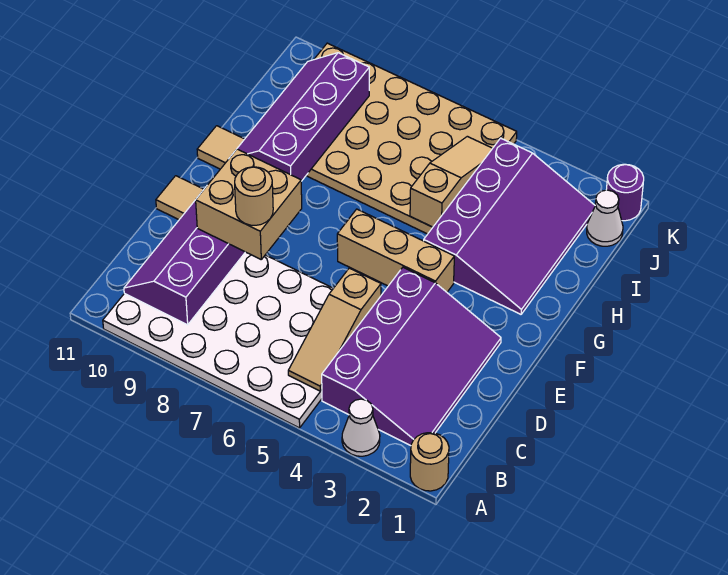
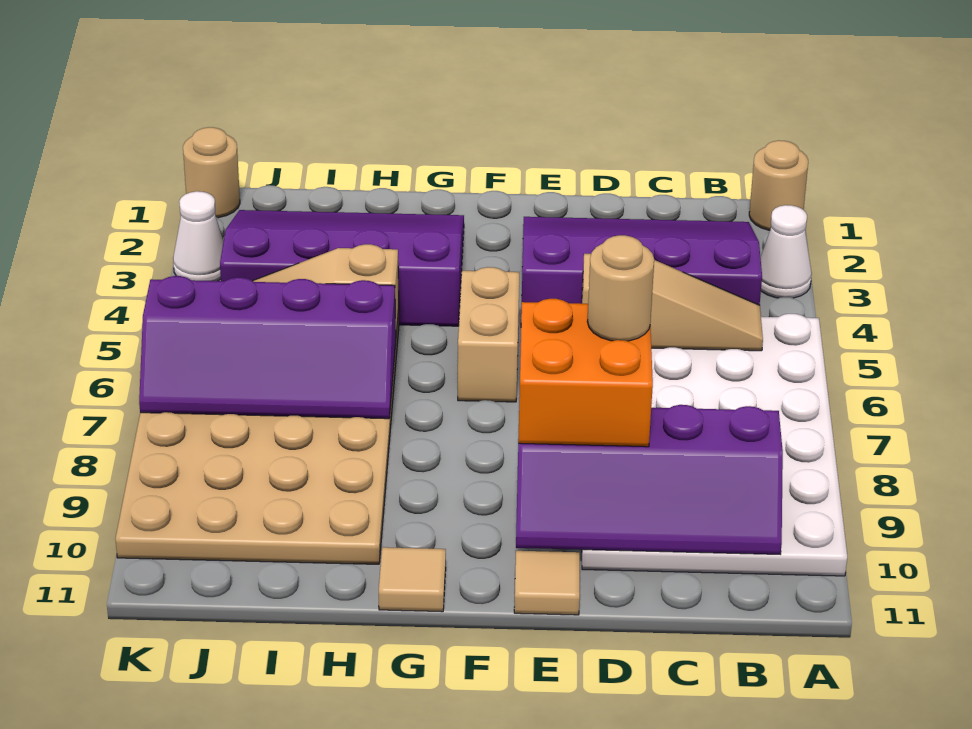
tan brick D8:E9 level 3 -> orange brick D8:E9 level 3
tan brick F4:F6 level 1 -> tan brick F5:F6 level 1
purple slope G9:J10 level 2 top 9 -> purple slope H6:K7 level 2 top 6
white cone J1 level 1 -> white cone K3 level 1
purple round brick K1 level 1 -> tan round brick K1 level 1

